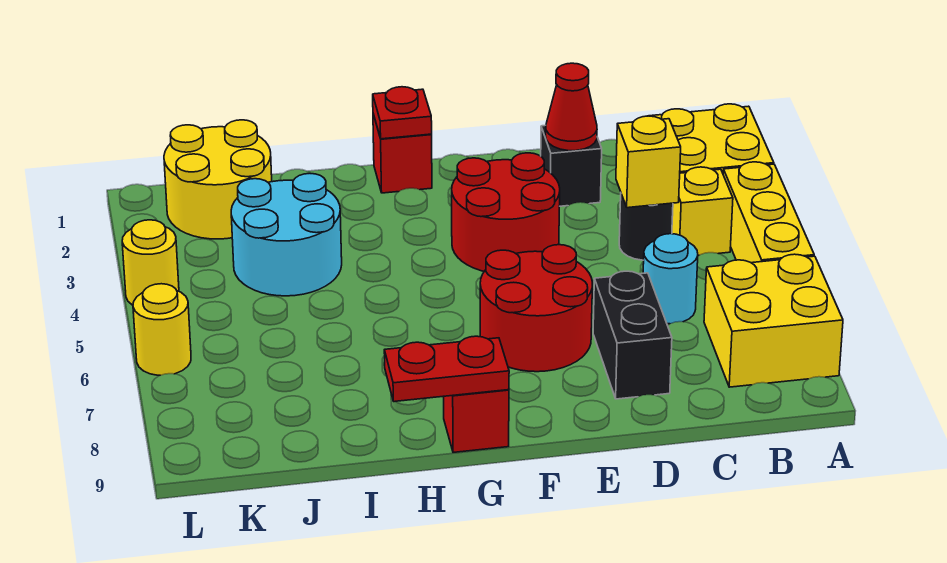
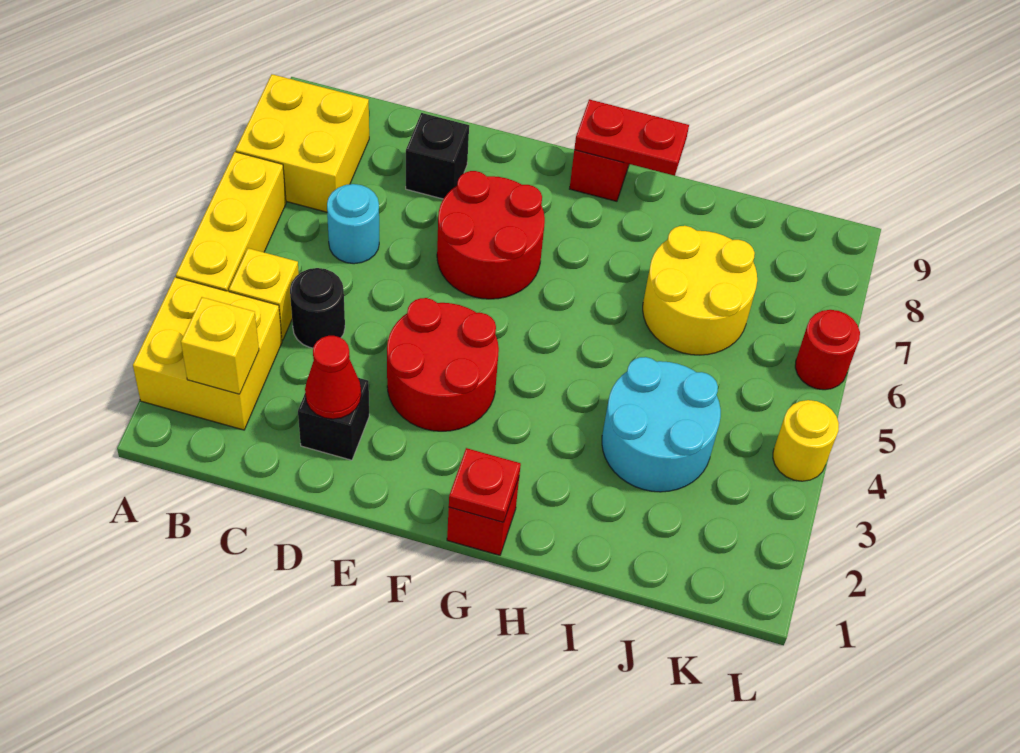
yellow brick C4 level 2 -> yellow brick B2 level 2
black brick D7:D8 level 1 -> black brick D8 level 1
yellow round brick J1:K2 level 1 -> yellow round brick I6:J7 level 1
yellow round brick L6 level 1 -> red round brick L6 level 1

